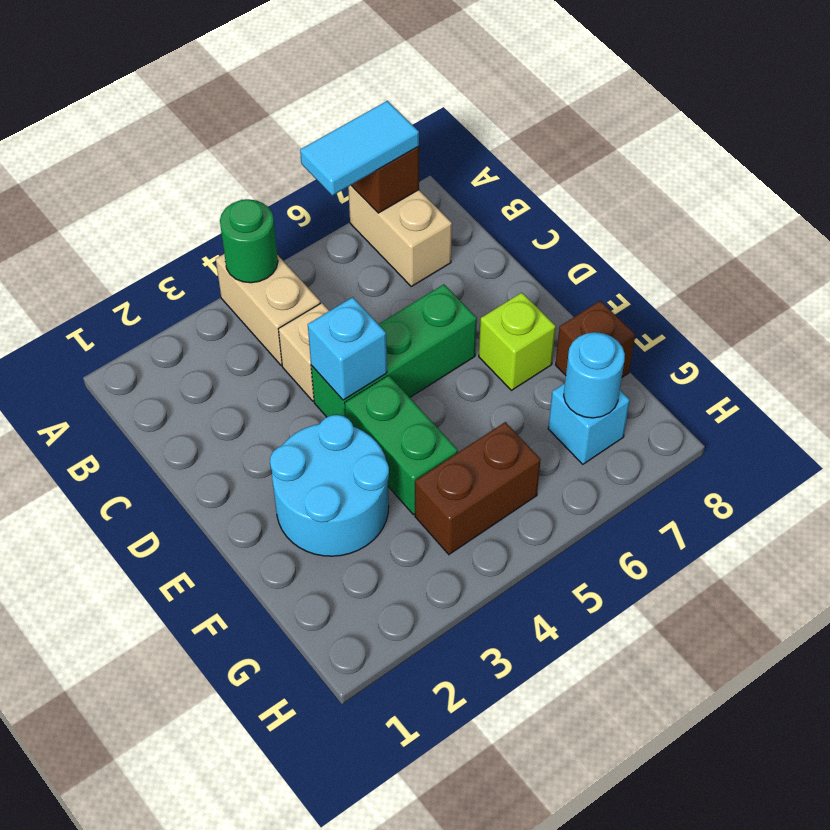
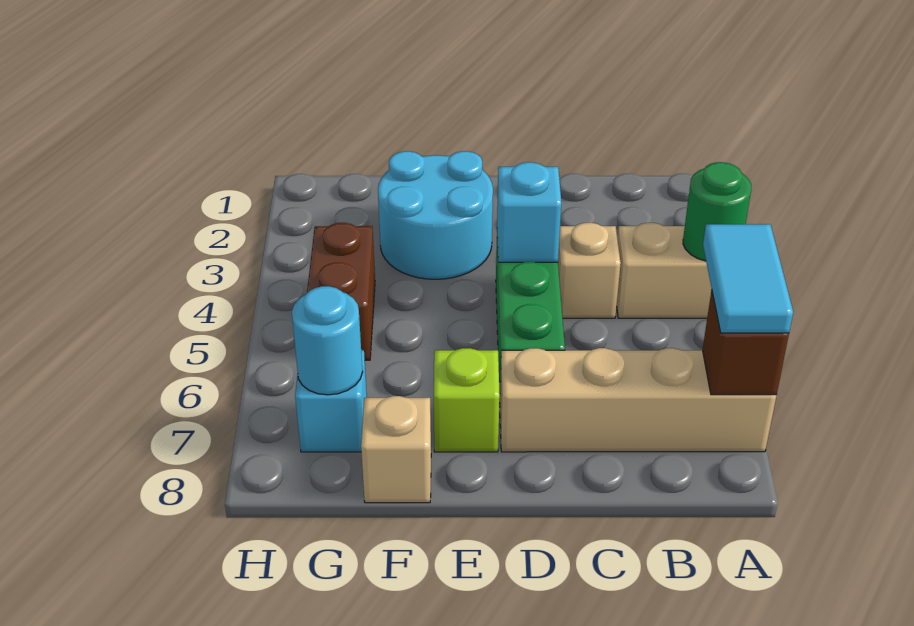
tan brick A7:B7 level 1 -> tan brick A7:D7 level 1
green brick E4:F4 level 1 -> none
brown brick F8 level 1 -> tan brick F8 level 1

